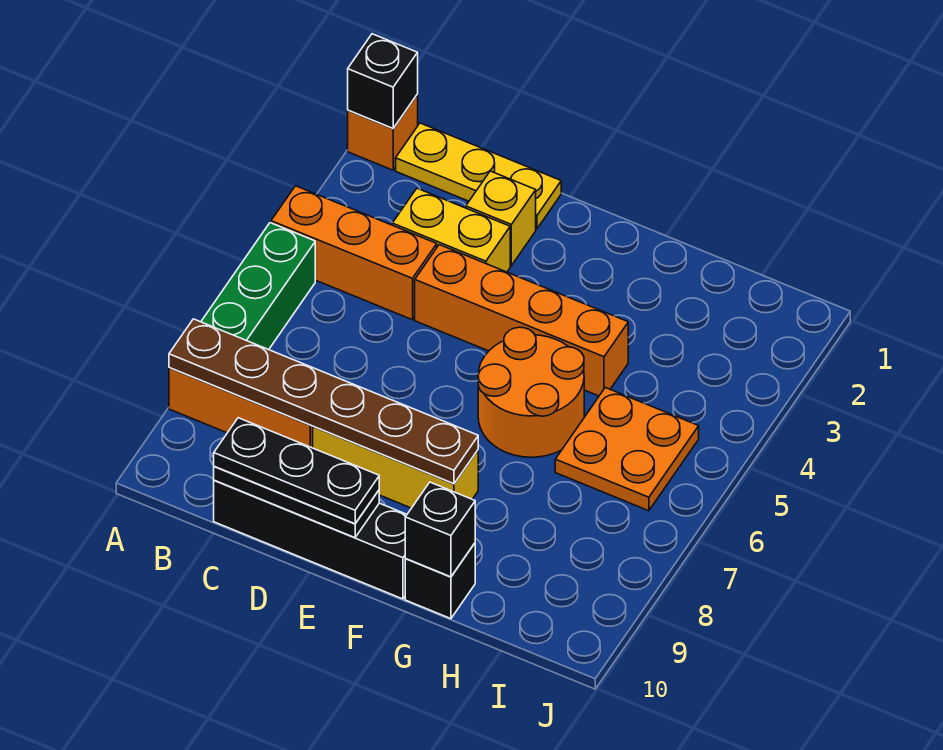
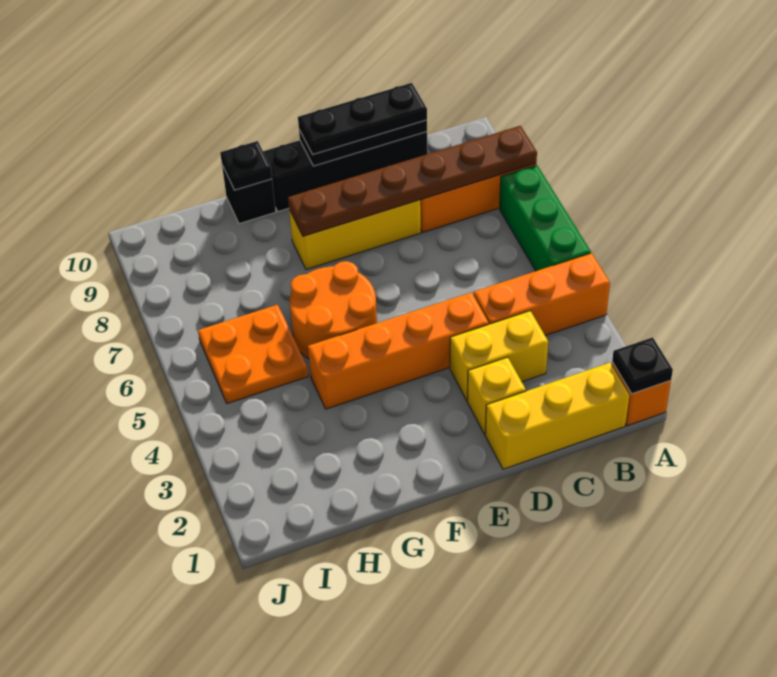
black brick A1 level 2 -> black plate A1 level 2
yellow plate B1:D1 level 1 -> yellow brick B1:D1 level 1
black brick G10 level 2 -> black plate G10 level 2

